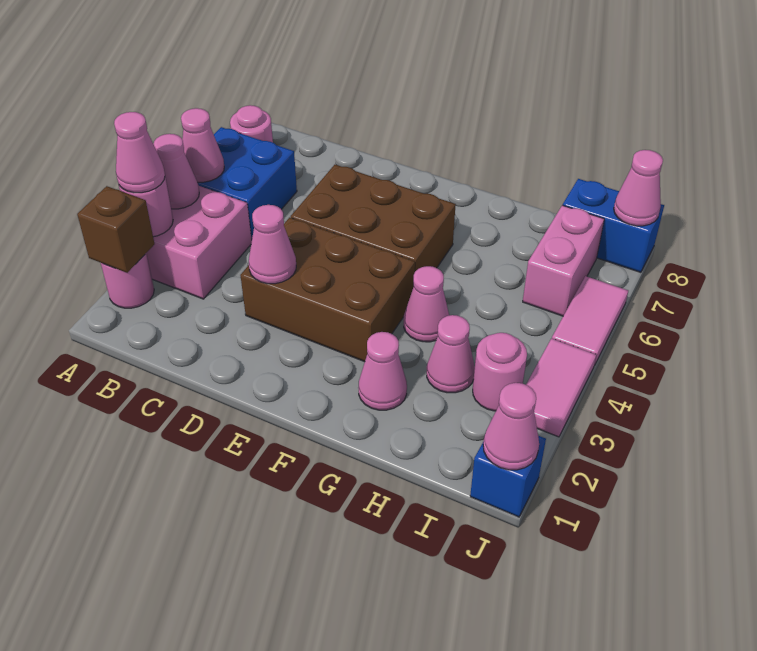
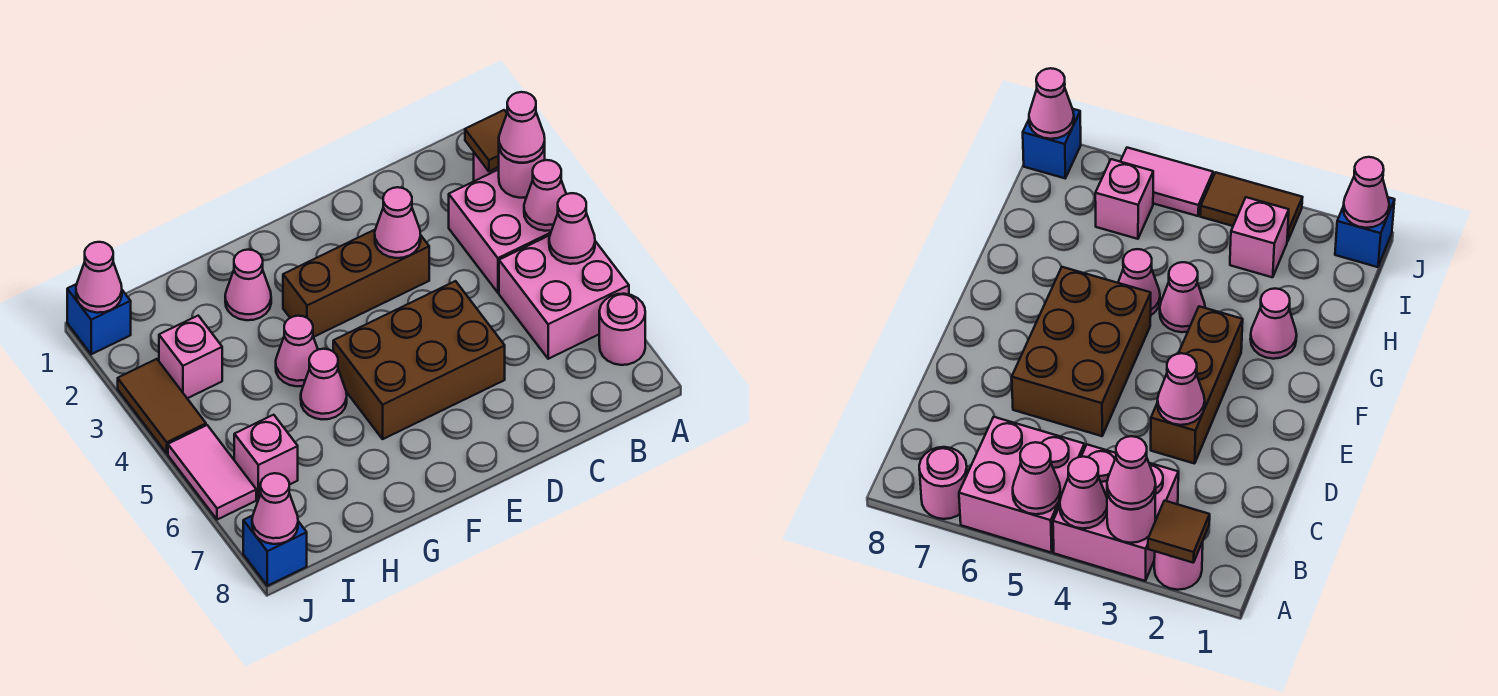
brown brick A2 level 2 -> brown tile A2 level 2
blue brick A5:B6 level 1 -> pink brick A5:B6 level 1
brown brick D3:F4 level 1 -> brown brick D3:F3 level 1
pink cone H3 level 1 -> pink cone G5 level 1
pink round brick I3 level 1 -> pink brick I3 level 1
pink brick I6:I7 level 1 -> pink brick I6 level 1
blue brick I8:J8 level 1 -> blue brick J8 level 1
pink tile J3:J4 level 1 -> brown tile J3:J4 level 1

